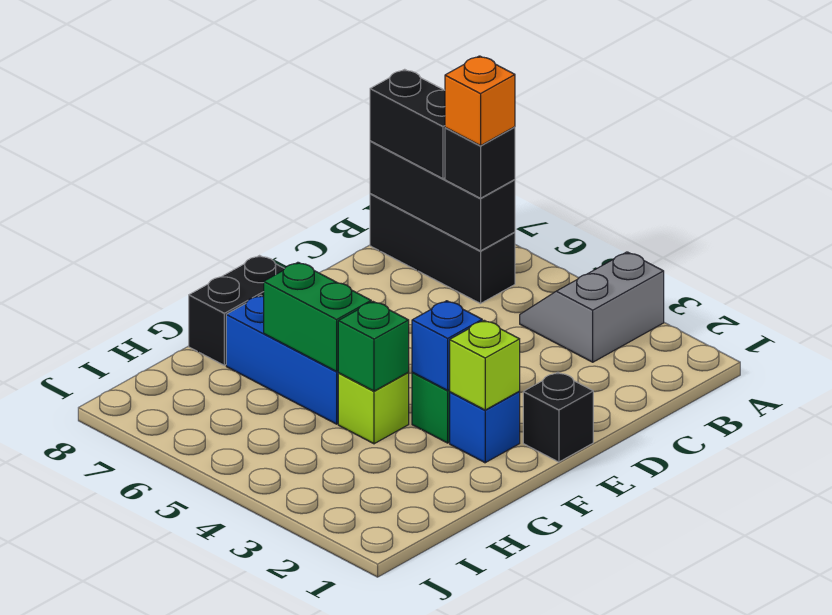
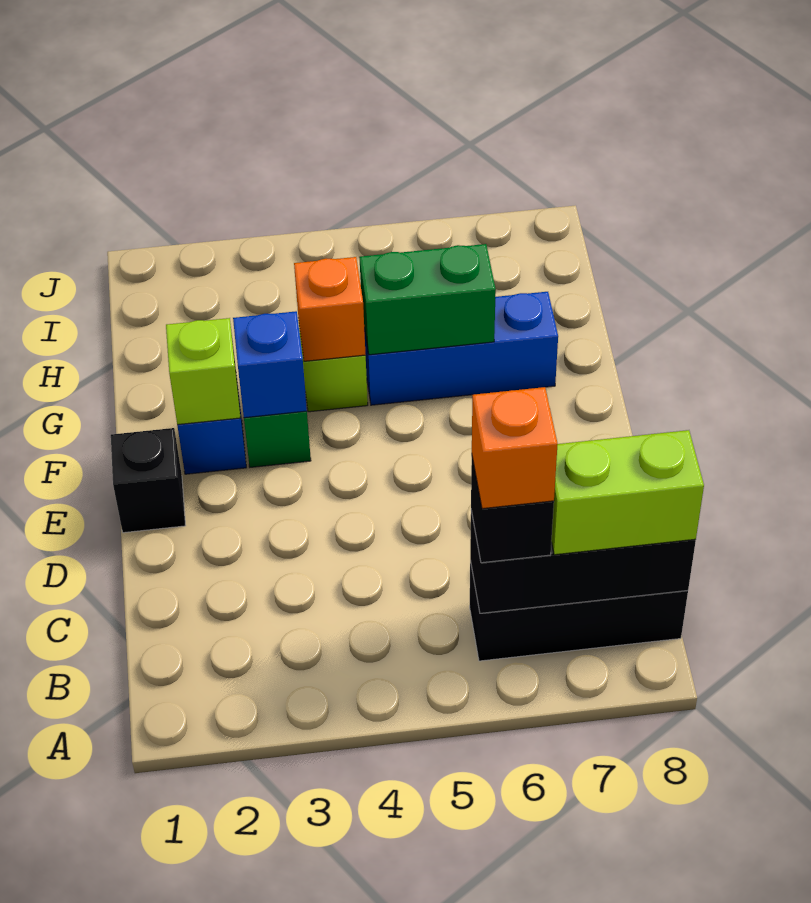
grey slope A3:B4 level 1 top 3 -> none
black brick B7:B8 level 3 -> lime brick B7:B8 level 3
black brick F8:G8 level 1 -> none
green brick G4 level 2 -> orange brick G4 level 2

